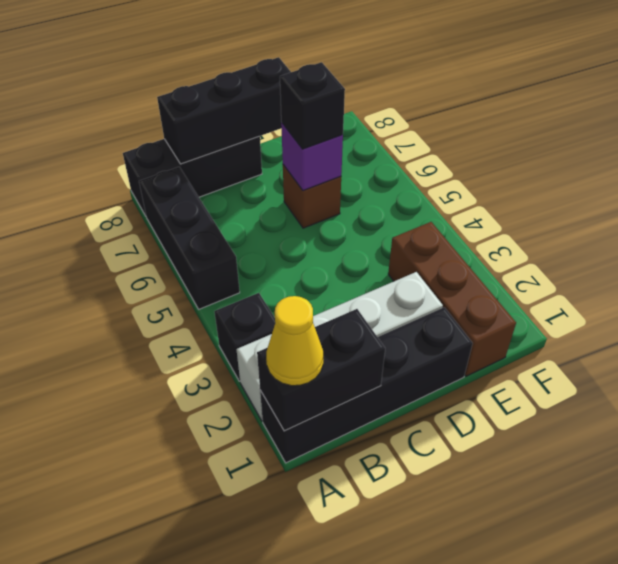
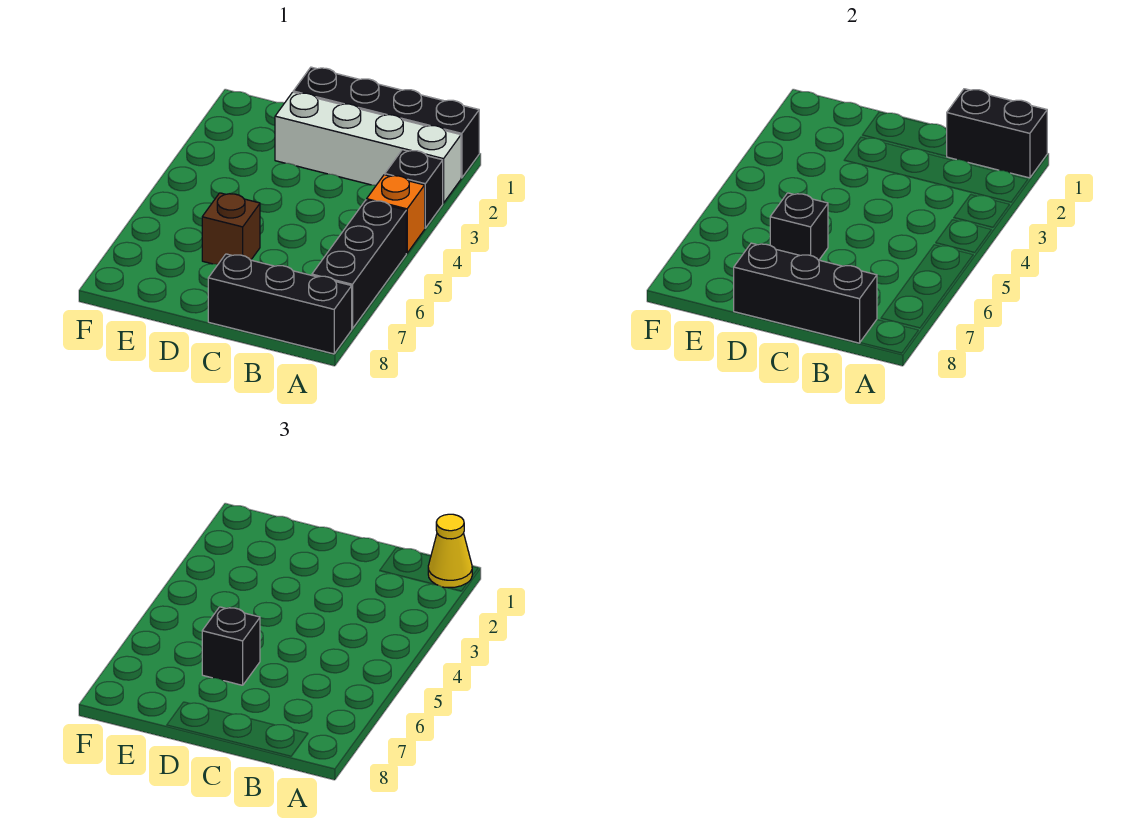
none -> orange brick A4 level 1
purple brick D6 level 2 -> black brick D6 level 2
brown brick E1:E3 level 1 -> none

